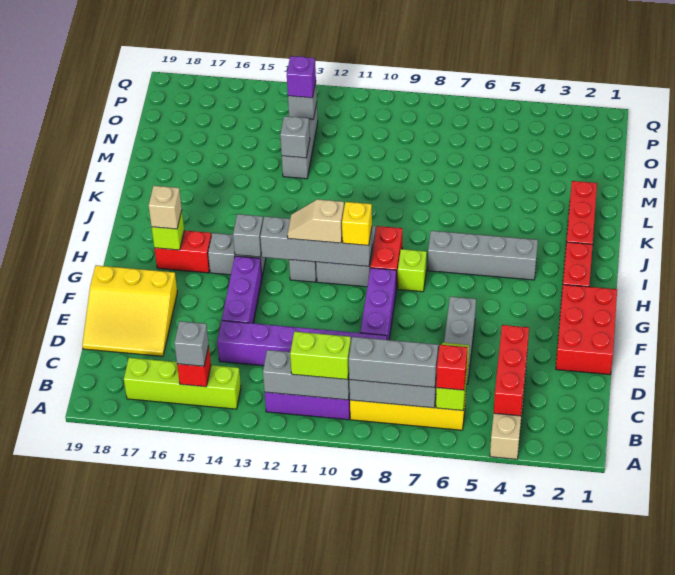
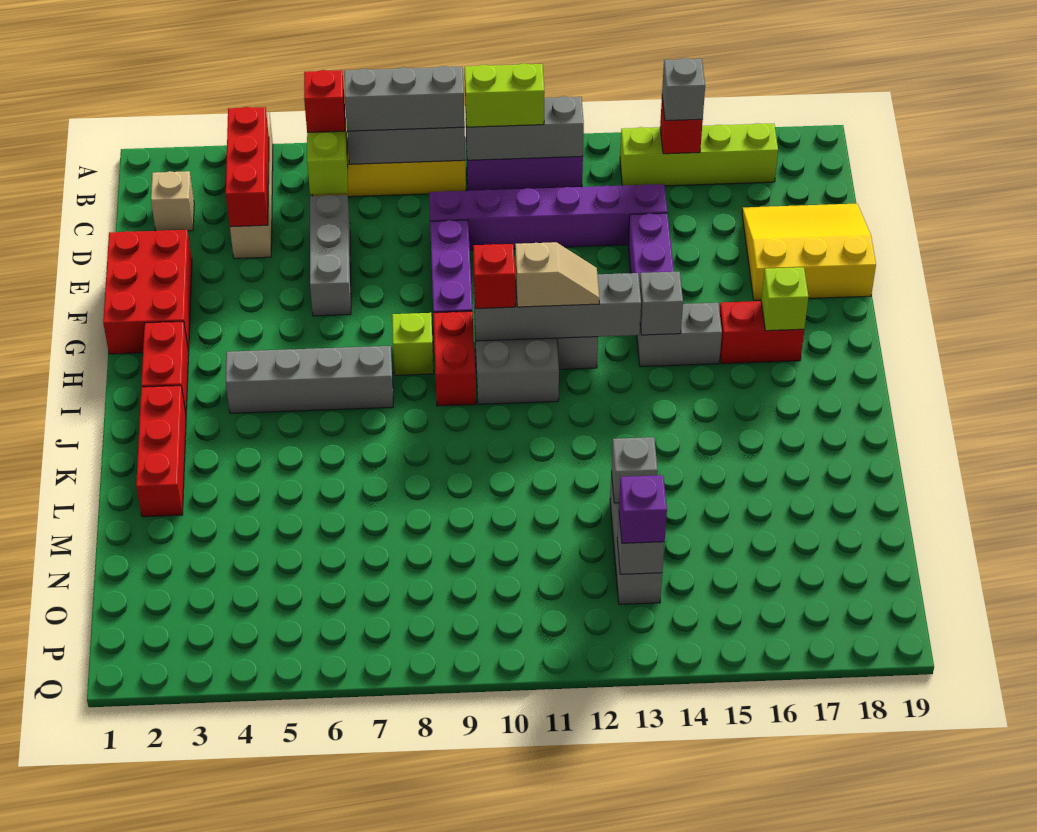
yellow brick H10 level 3 -> red brick H10 level 3
tan brick H17 level 3 -> tan brick C2 level 1

